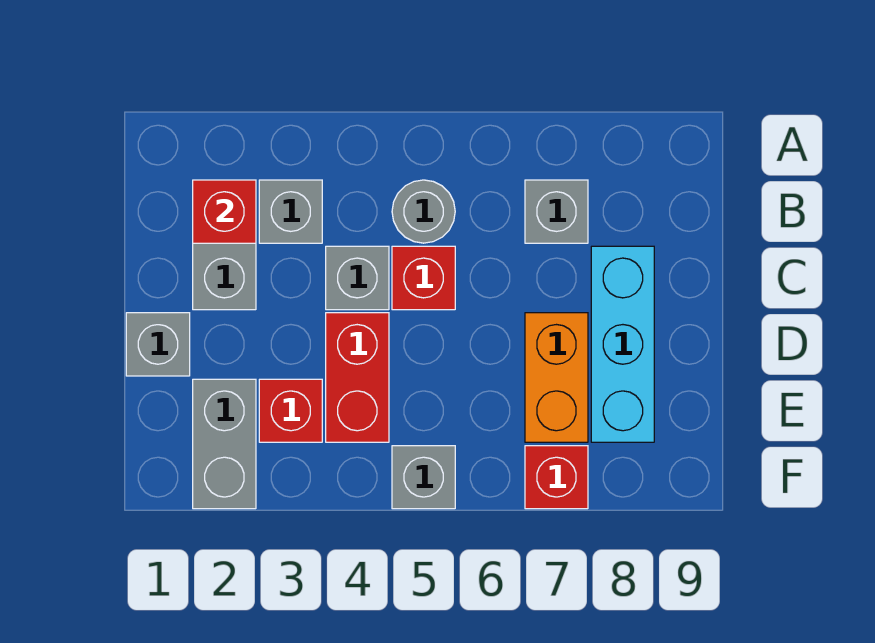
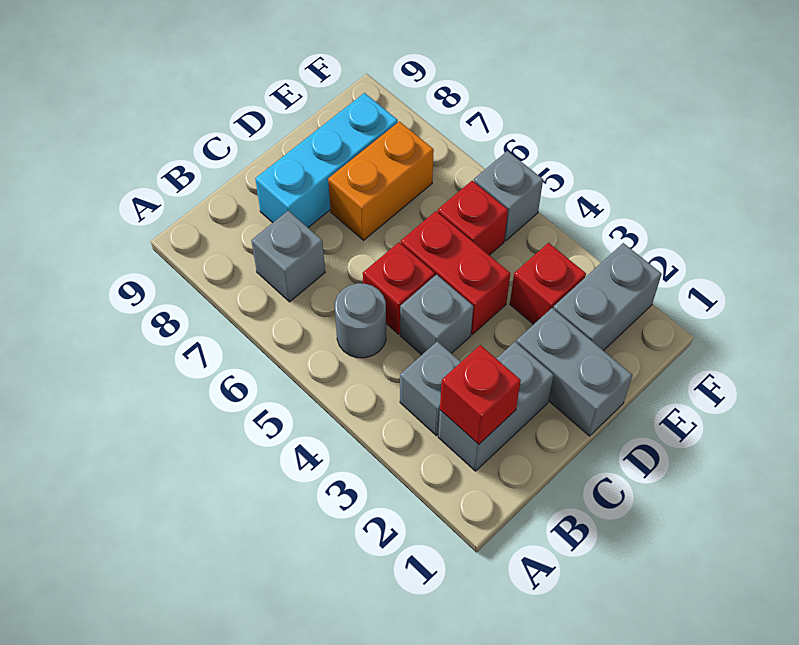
grey brick D1 level 1 -> grey brick D1:D2 level 1
red brick D4:E4 level 1 -> red brick D4:D5 level 1
red brick F7 level 1 -> red brick E5 level 1

